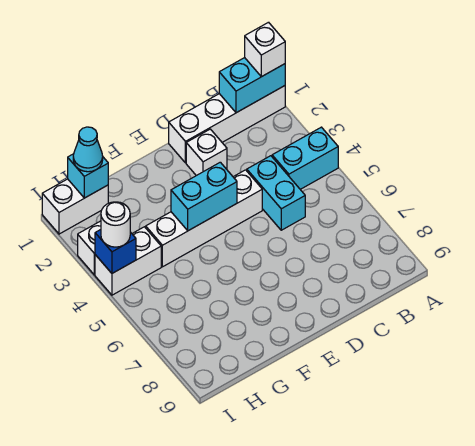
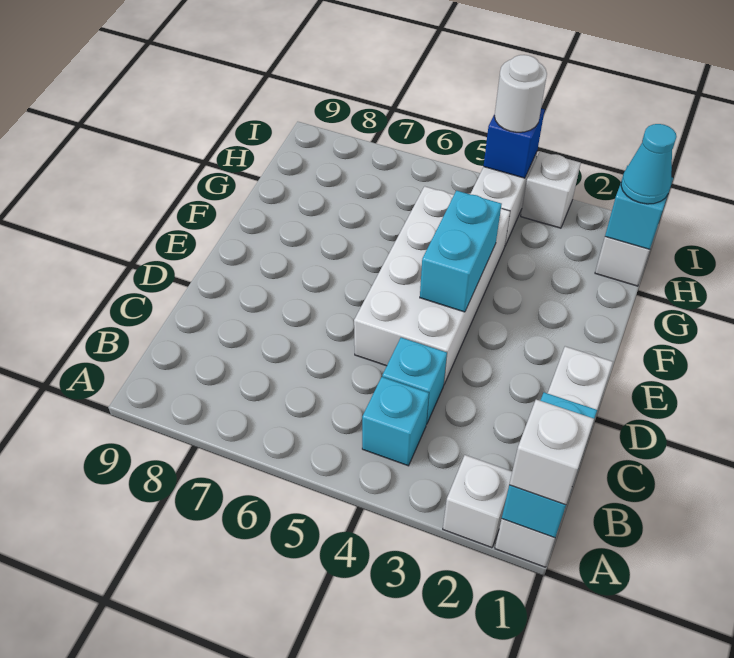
cyan brick A4:B4 level 1 -> cyan brick B4 level 1
cyan brick C4:C5 level 1 -> cyan brick C4 level 1
white brick D2 level 1 -> white brick A2 level 1
white brick D4:G4 level 1 -> white brick D4:G5 level 1

